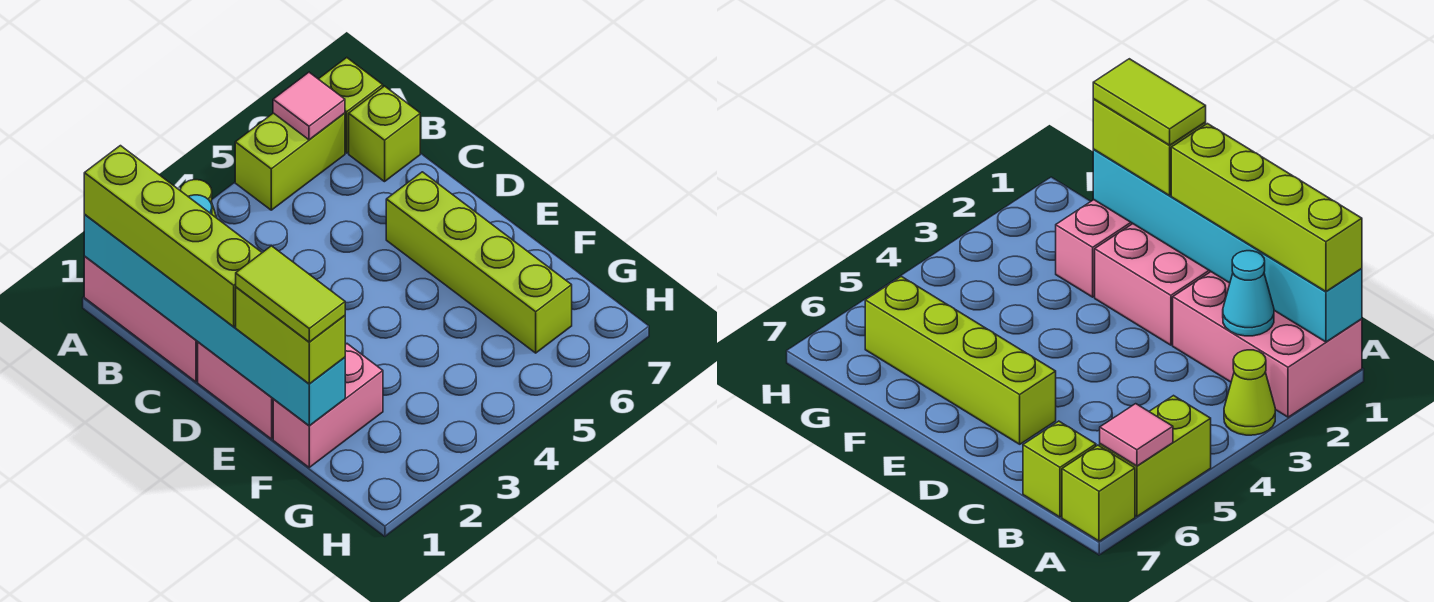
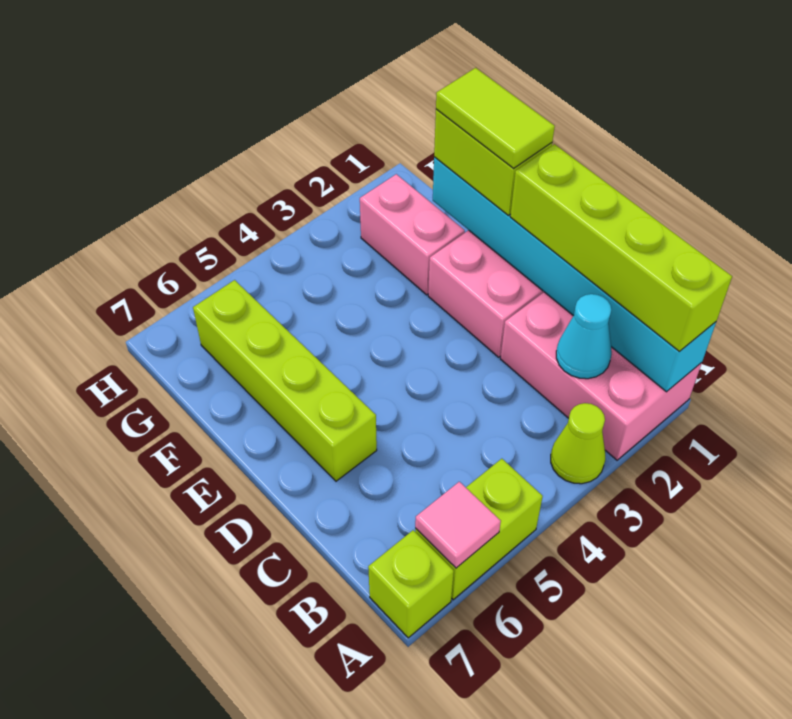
lime brick B7 level 1 -> none
pink brick F1:F2 level 1 -> pink brick F2:G2 level 1

